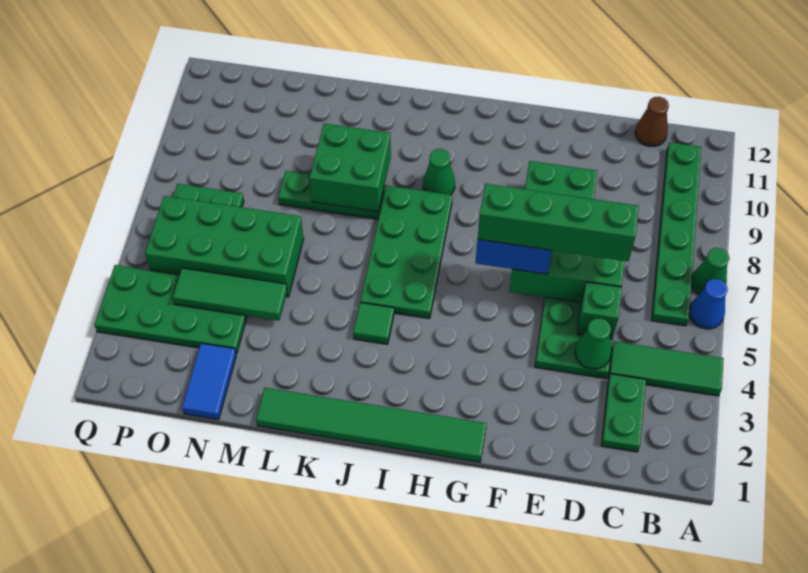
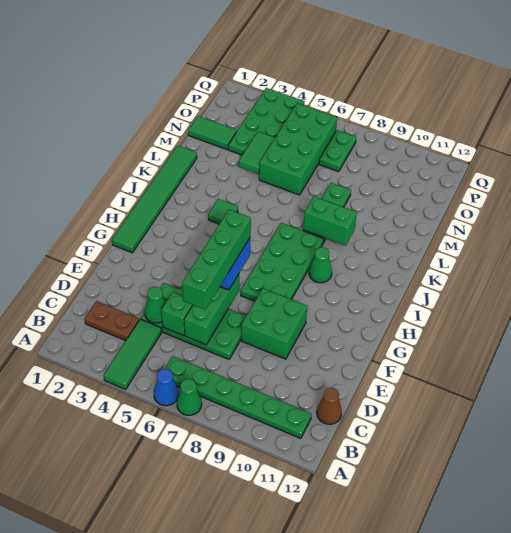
green plate C2:C3 level 1 -> brown plate C2:C3 level 1
green plate I5:J8 level 1 -> green plate G7:J8 level 1
green brick K8:L9 level 2 -> green brick K8:K9 level 2
green tile M4:O4 level 2 -> green tile M4:N4 level 2
blue tile N1:N2 level 1 -> green tile N1:N2 level 1

